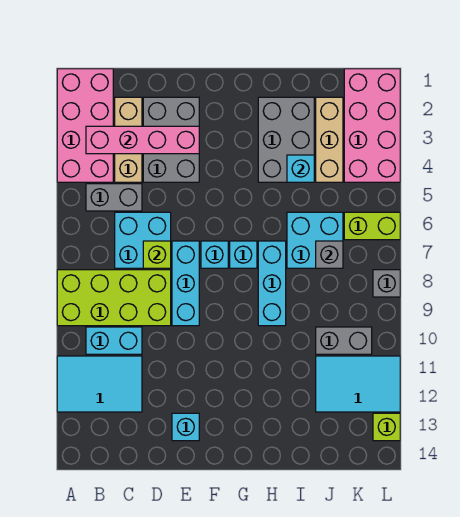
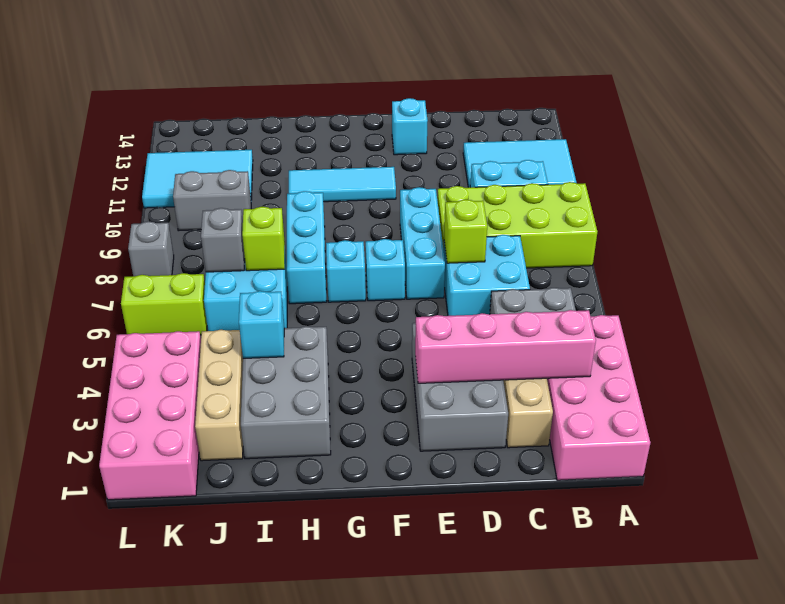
none -> cyan tile F11:H11 level 1
lime brick L13 level 1 -> lime brick I7 level 2

